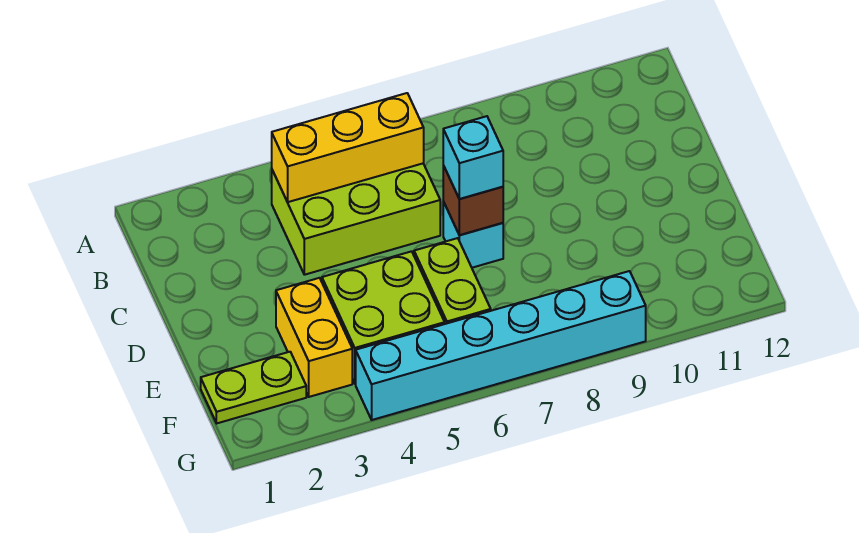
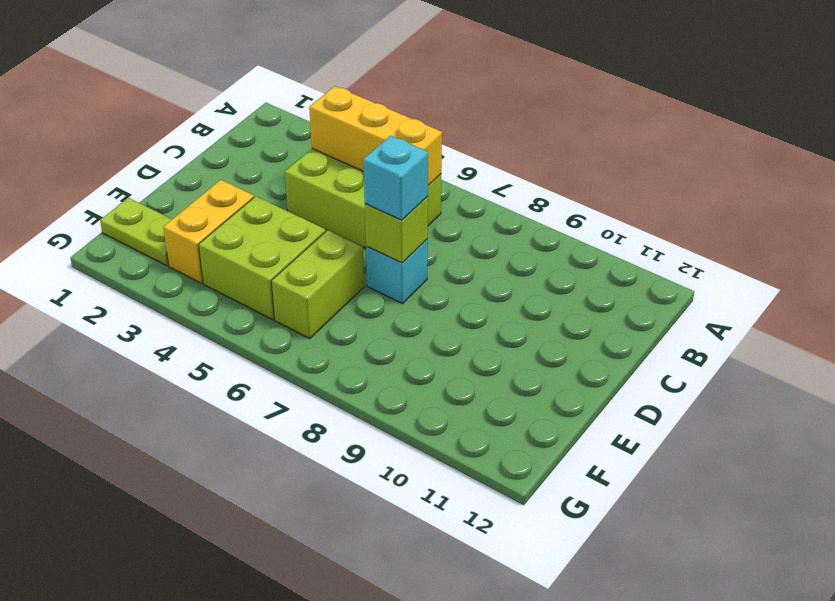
brown brick D7 level 2 -> lime brick D7 level 2
cyan brick G4:G9 level 1 -> none

